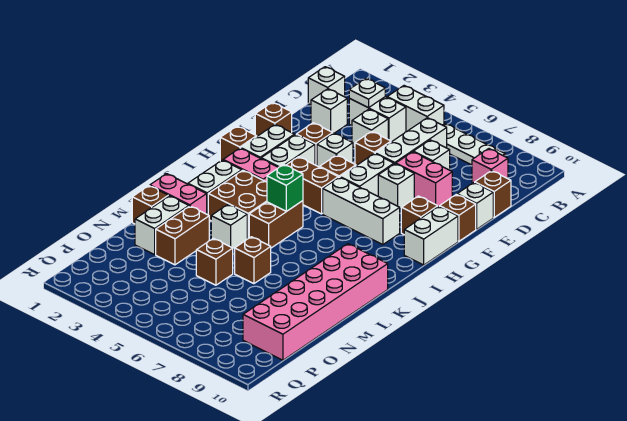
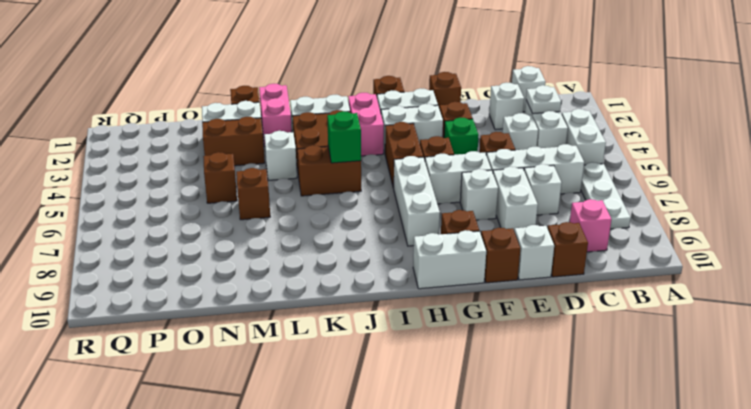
pink brick E7:E8 level 1 -> white brick E7:E8 level 1
white brick F4 level 1 -> green brick F4 level 1
pink brick K9:P10 level 1 -> none

